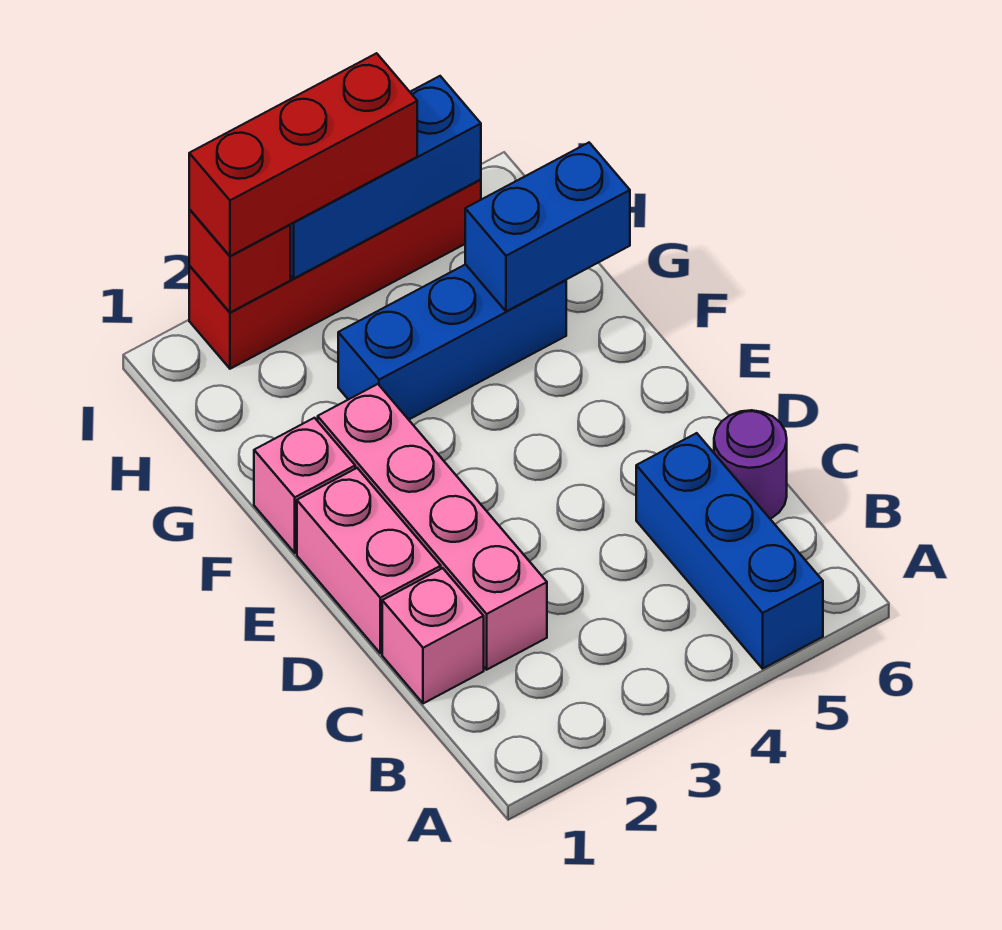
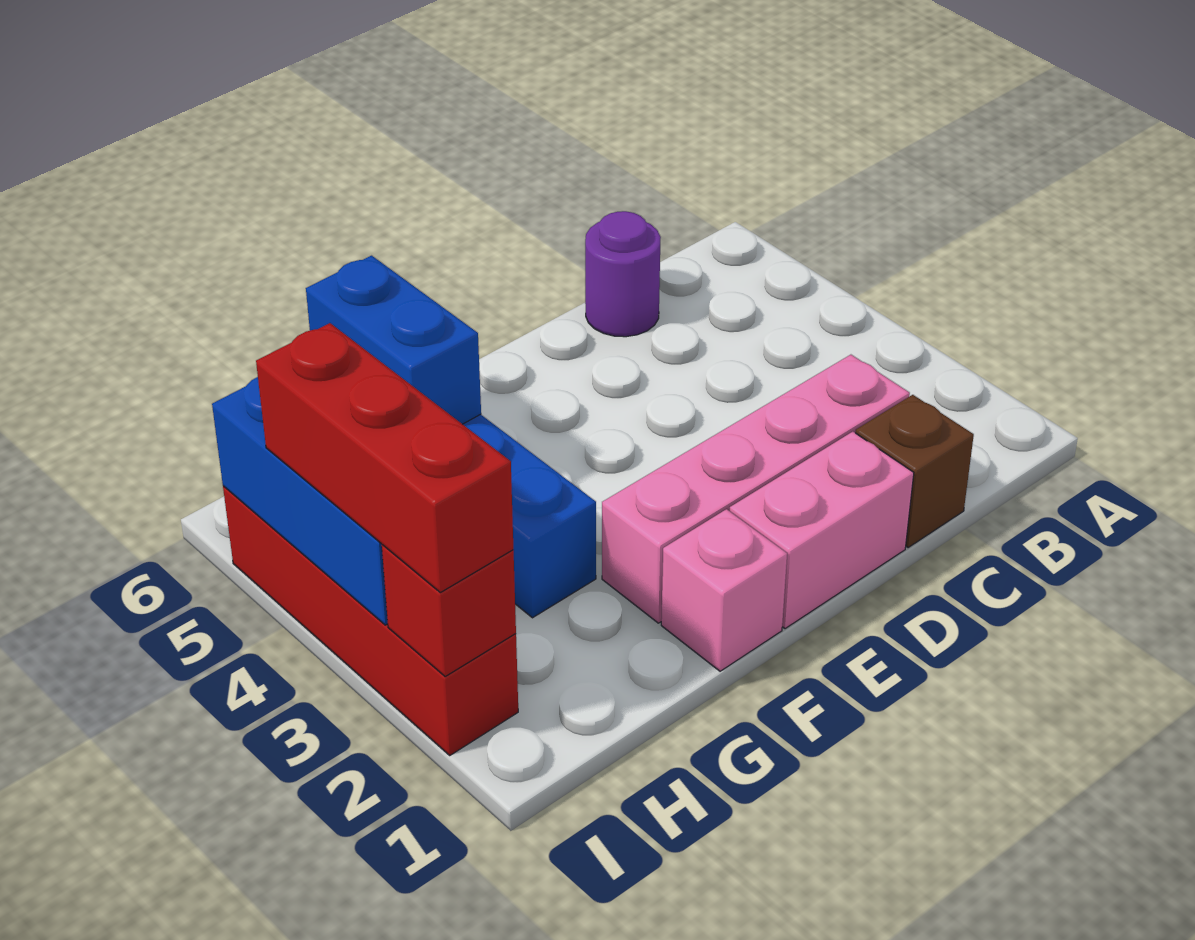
blue brick A5:C5 level 1 -> none
pink brick C1 level 1 -> brown brick C1 level 1

